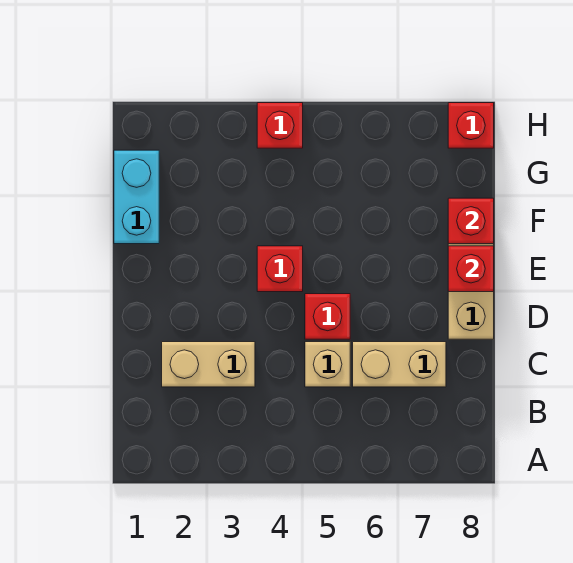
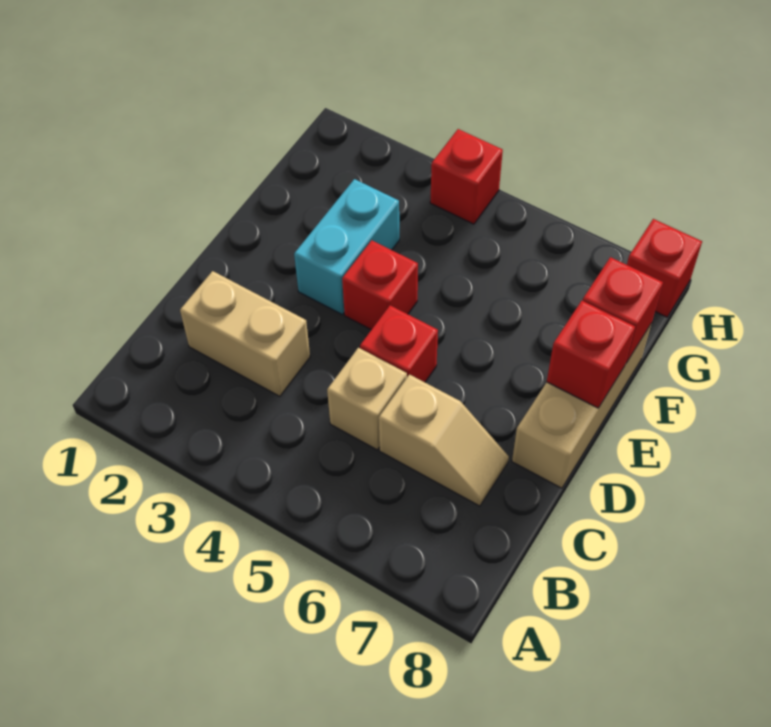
tan brick C6:C7 level 1 -> tan slope C6:C7 level 1 top 6
cyan brick F1:G1 level 1 -> cyan brick E3:F3 level 1

